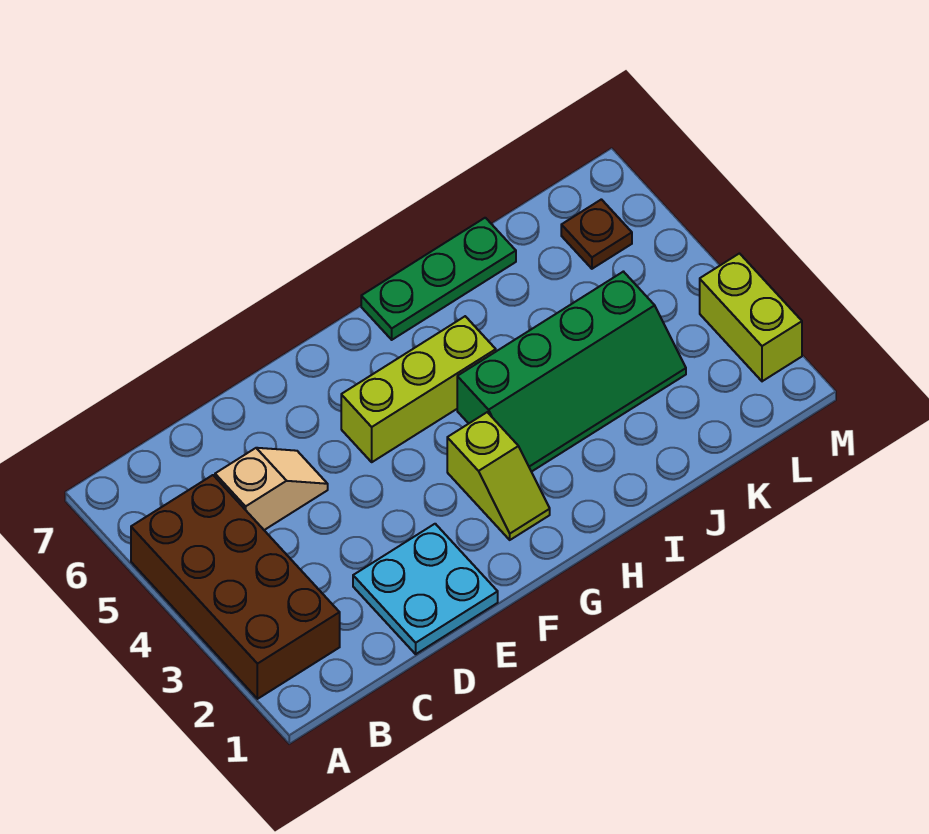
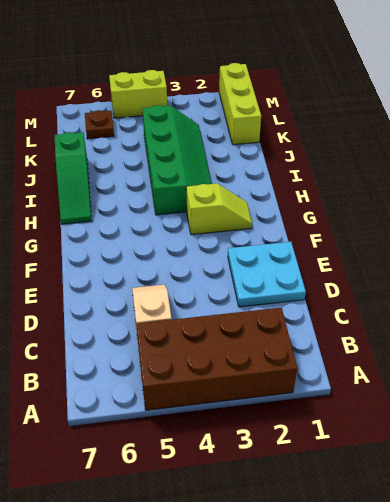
lime brick F5:H5 level 1 -> lime brick K1:M1 level 1
green plate H7:J7 level 1 -> green slope H7:J7 level 1 top J
lime brick M2:M3 level 1 -> lime brick M4:M5 level 1

